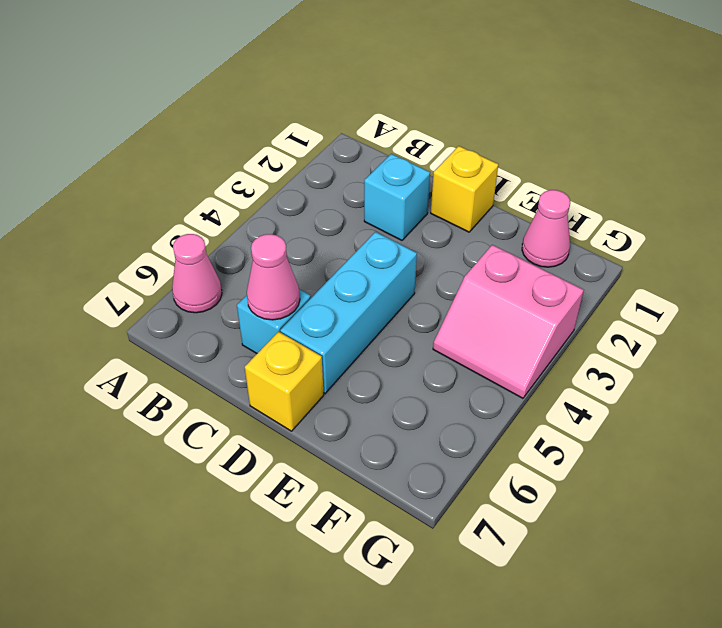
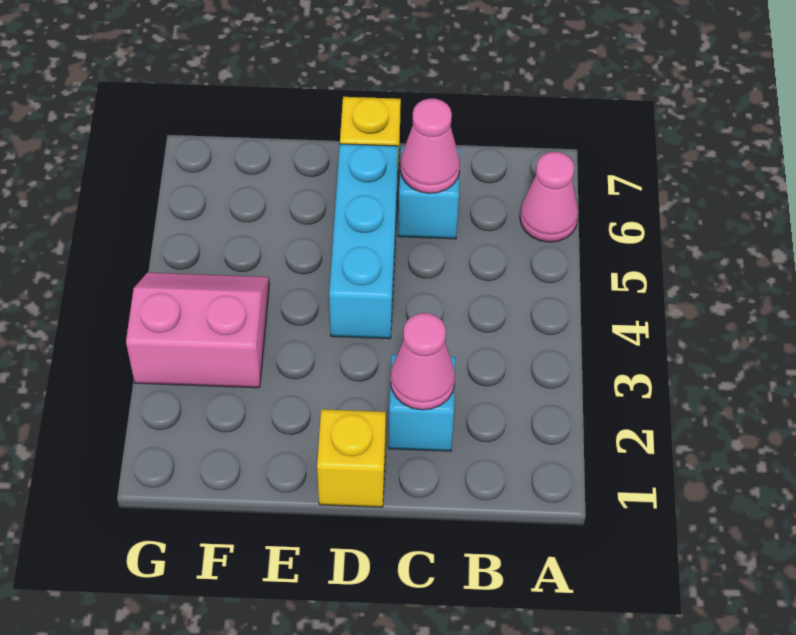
pink cone F1 level 1 -> pink cone C2 level 2

